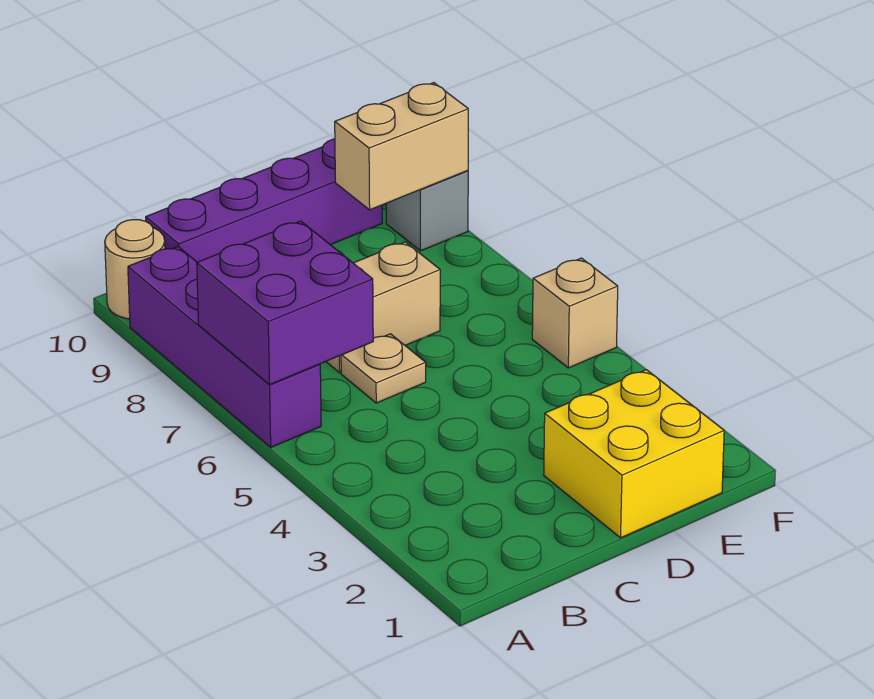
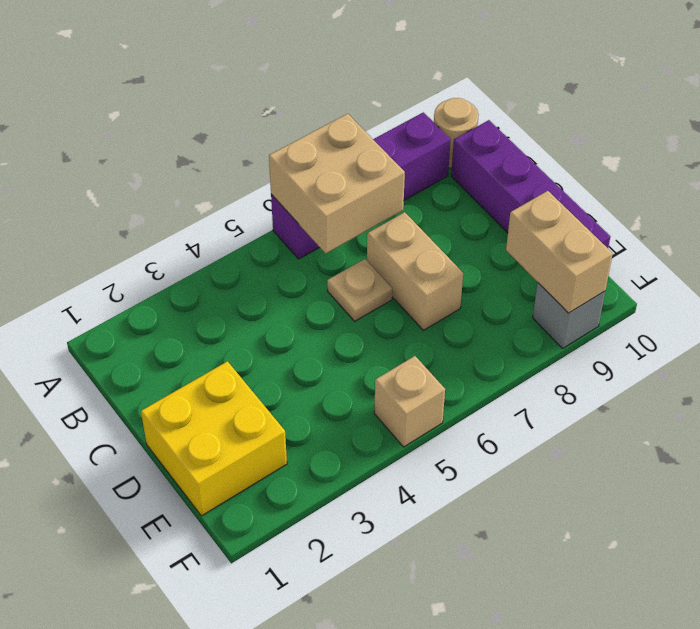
purple brick A6:B7 level 2 -> tan brick A6:B7 level 2

